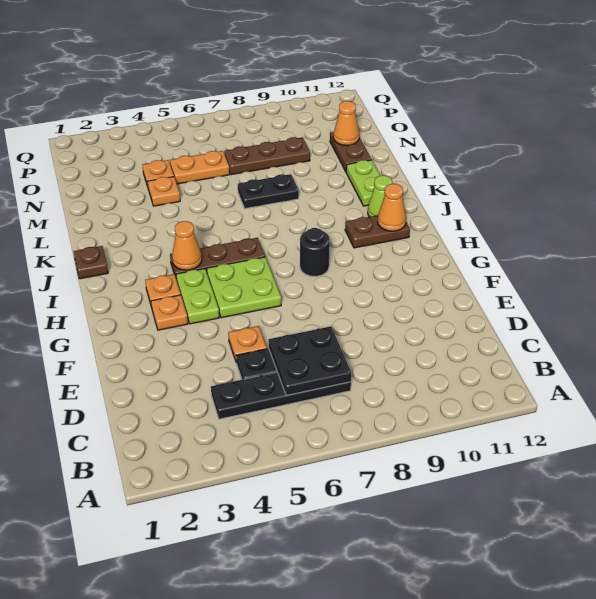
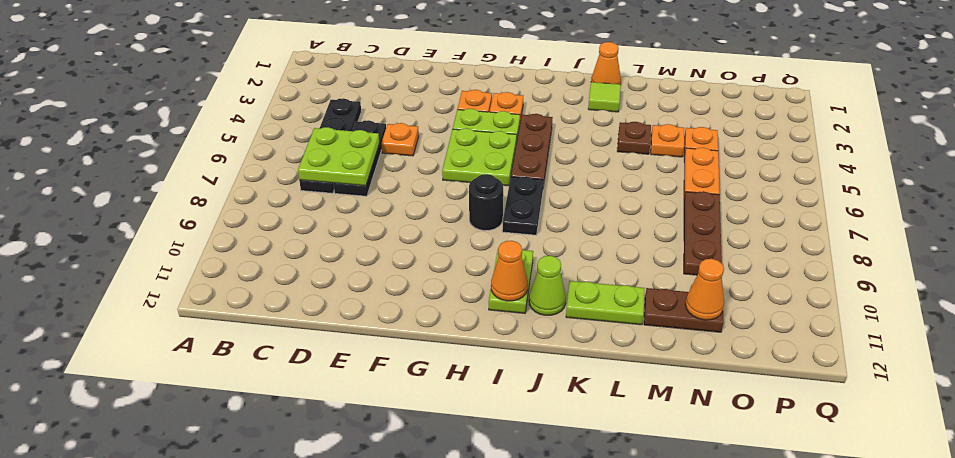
black plate C6:D7 level 2 -> lime plate C6:D7 level 2
orange cone I4 level 2 -> orange cone K1 level 1
brown plate I10:I11 level 1 -> lime plate I10:I11 level 1
brown plate J1 level 1 -> brown plate L4 level 1
none -> lime tile K2 level 1
black plate L7:L8 level 1 -> black plate I7:I8 level 1

